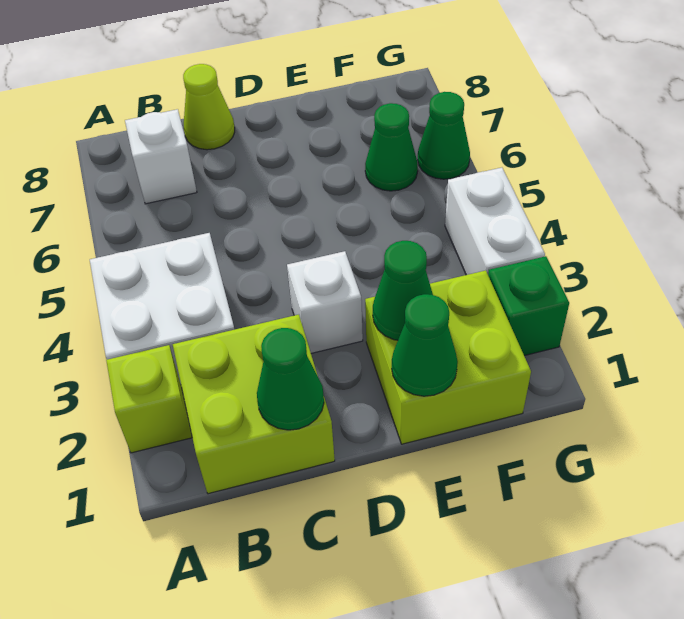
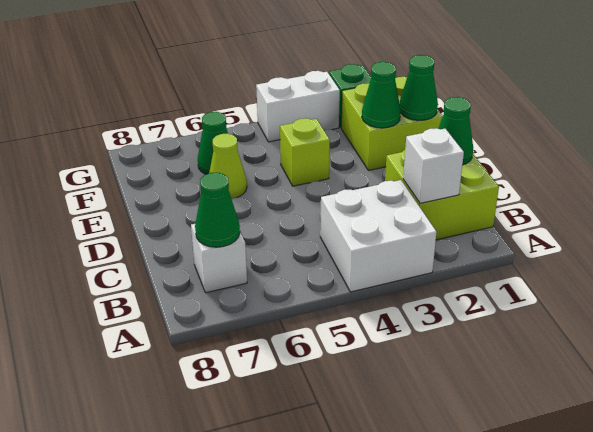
lime brick A2 level 1 -> lime brick E4 level 1
lime cone C8 level 1 -> lime cone E6 level 1
white brick D3 level 1 -> white brick B2 level 2
green cone G6 level 1 -> green cone B7 level 2

